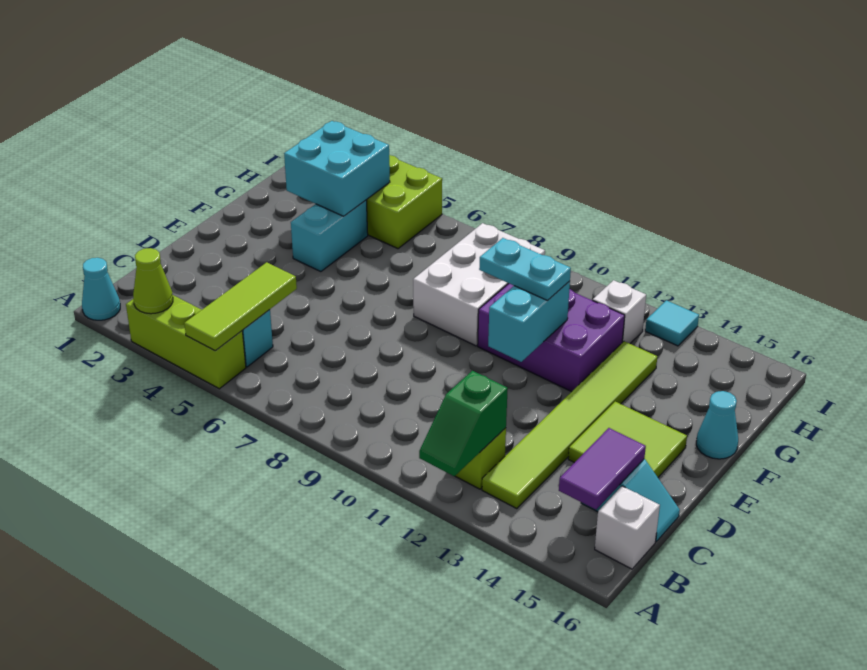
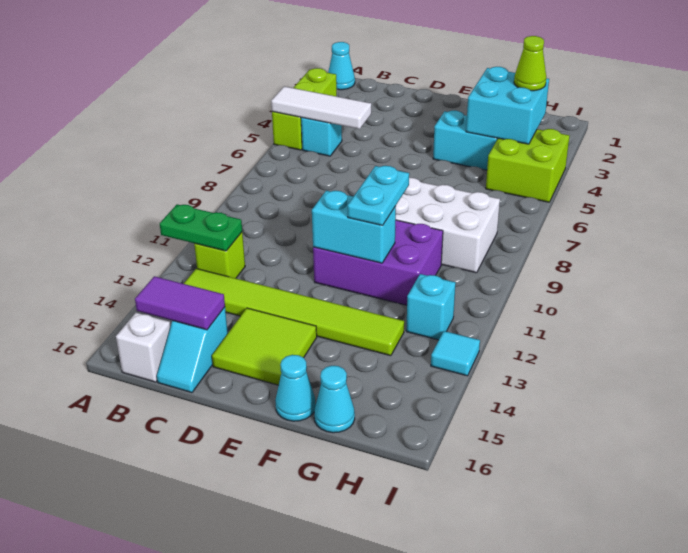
lime cone A3 level 2 -> lime cone H3 level 3
lime tile A5:C5 level 2 -> white tile A5:C5 level 2
green slope A12:B12 level 2 top B -> green plate A12:B12 level 2
purple brick F10:G12 level 1 -> purple brick E10:G11 level 1
none -> cyan cone G16 level 1
white brick H12 level 1 -> cyan brick H12 level 1

